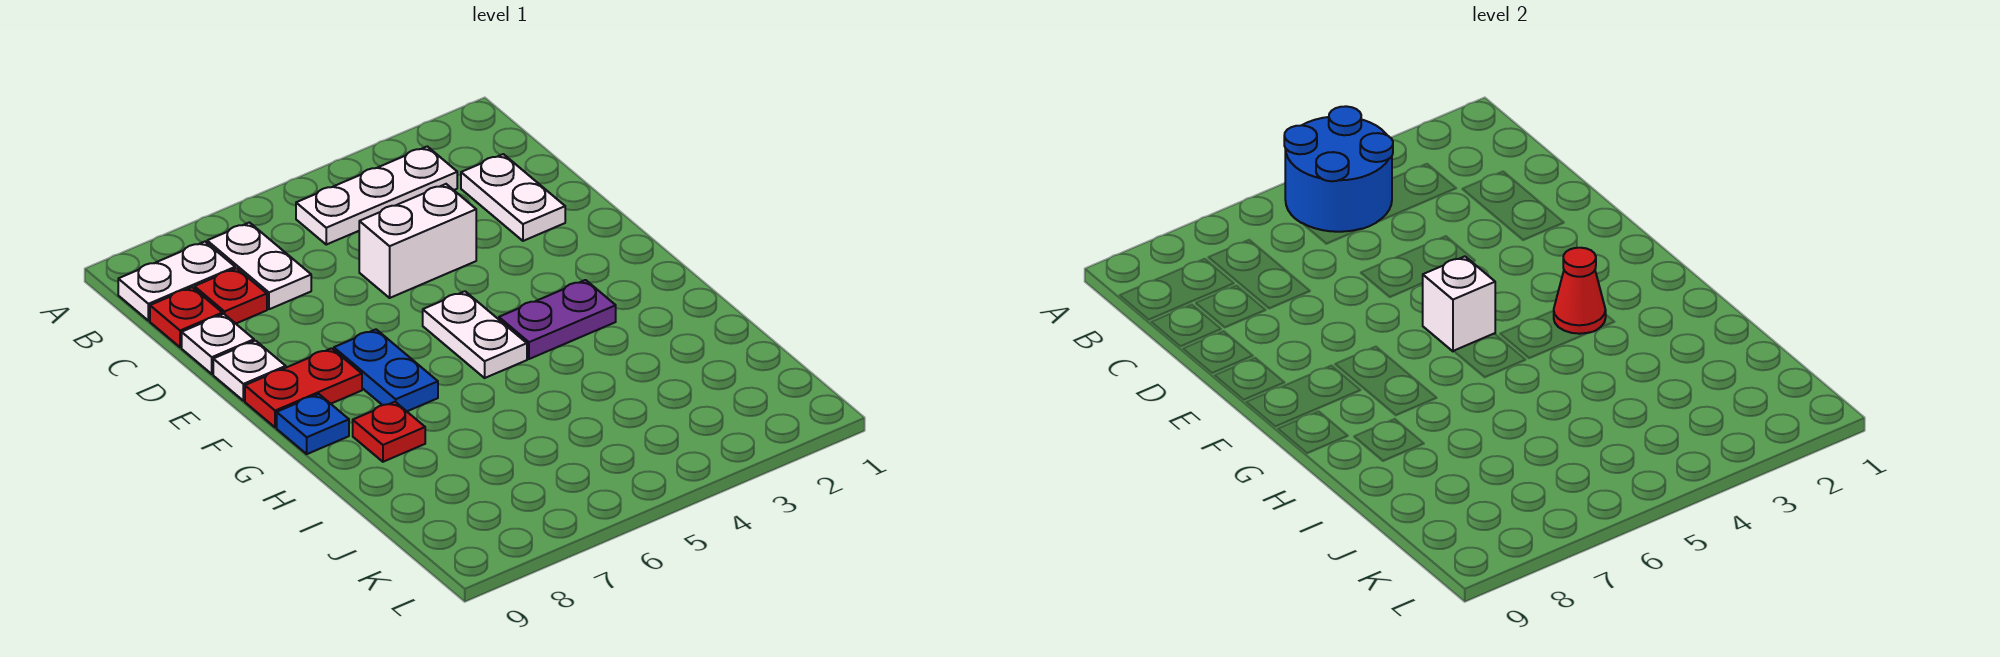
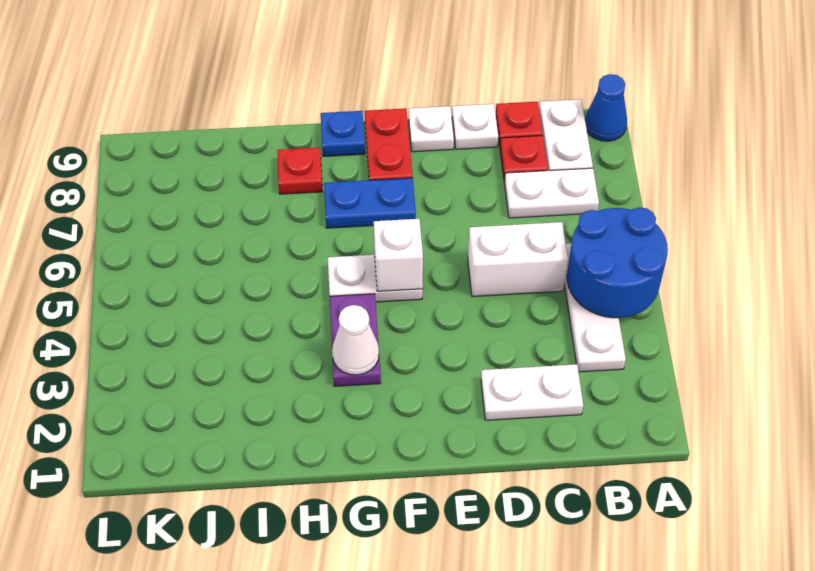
none -> blue cone A9 level 1
white brick D4:D5 level 1 -> white brick C5:D5 level 1
red cone G3 level 2 -> white cone G3 level 2

